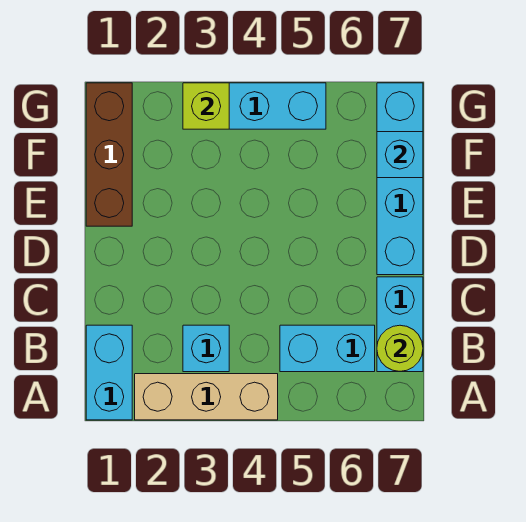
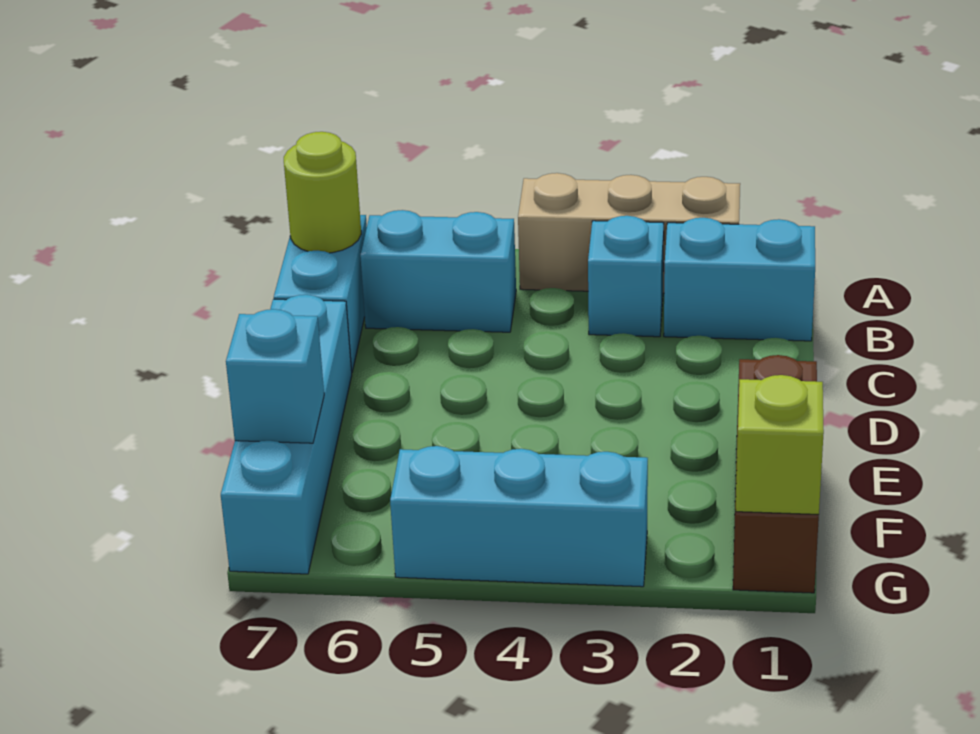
cyan brick A1:B1 level 1 -> cyan brick B1:B2 level 1
lime brick G3 level 2 -> lime brick G1 level 2

